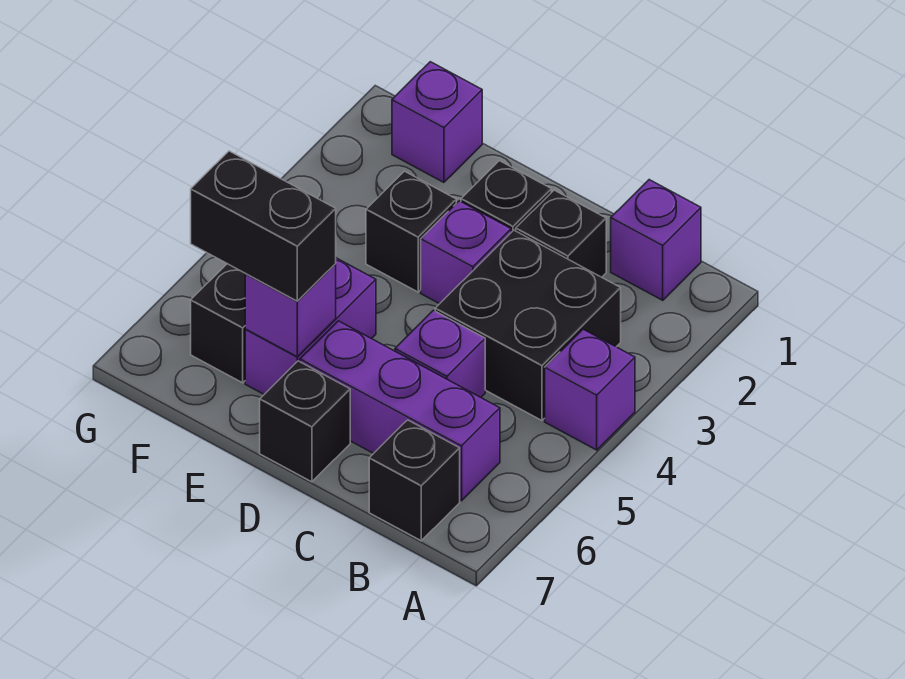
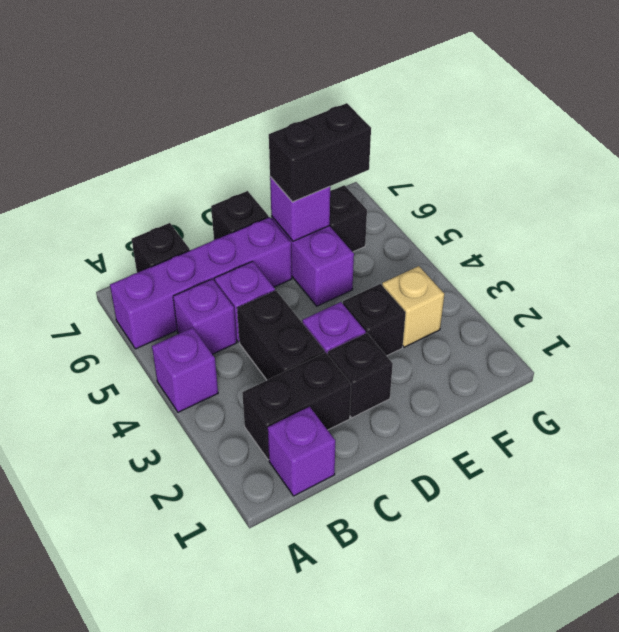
black brick B3:C4 level 1 -> black brick C3:C4 level 1
purple brick B6:D6 level 1 -> purple brick A6:D6 level 1
black brick C2 level 1 -> black brick B2:C2 level 1
purple brick F1 level 1 -> purple brick B5 level 1
none -> tan brick F3 level 1

